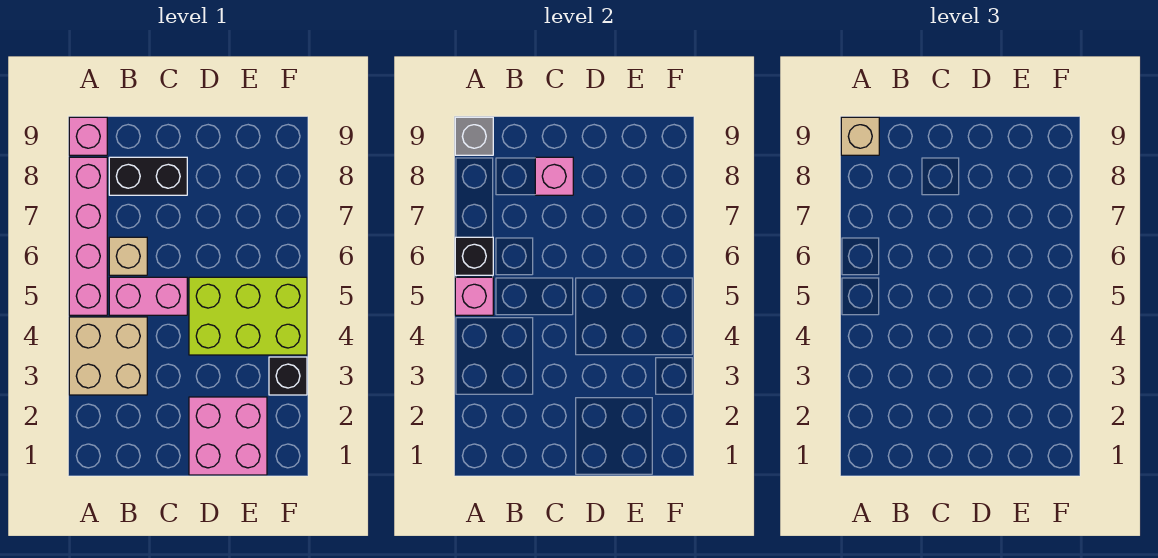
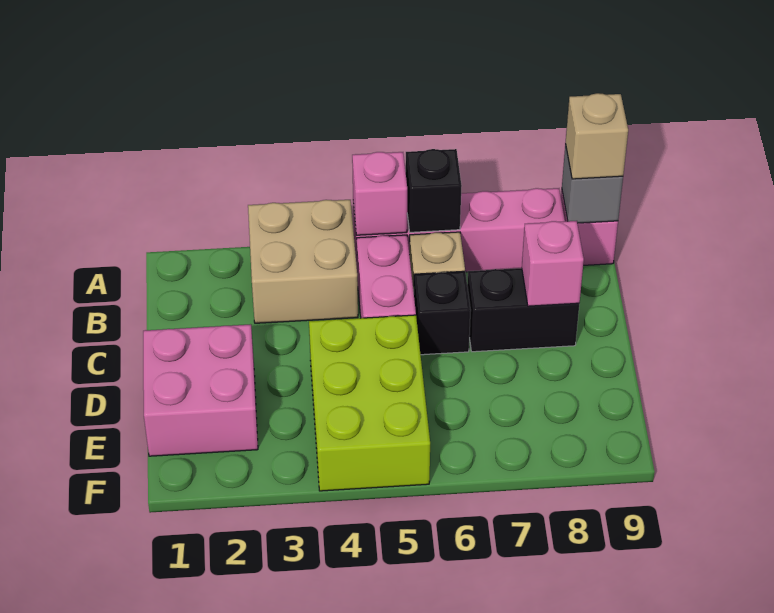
black brick B8:C8 level 1 -> black brick C7:C8 level 1
black brick F3 level 1 -> black brick C6 level 1

